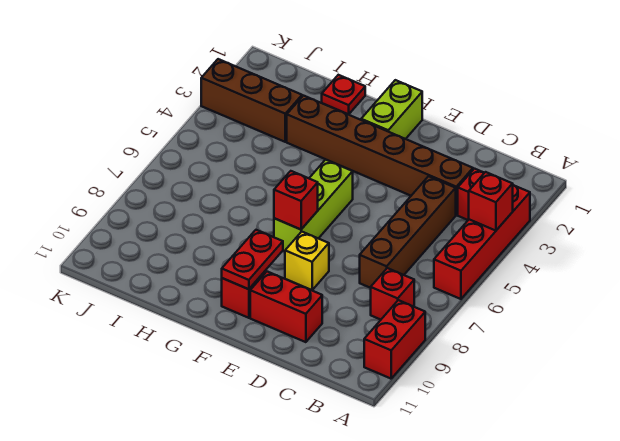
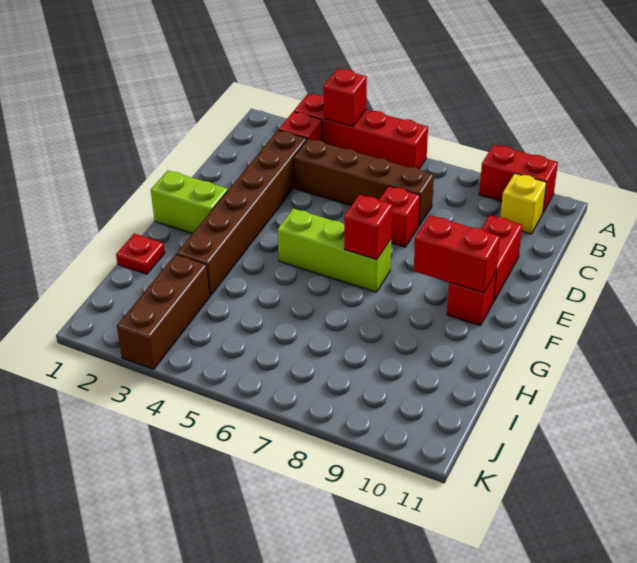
red brick B8 level 1 -> red brick D7 level 1
yellow brick E8 level 1 -> yellow brick B10 level 1
red plate F9:F10 level 2 -> red brick F9:F10 level 2

